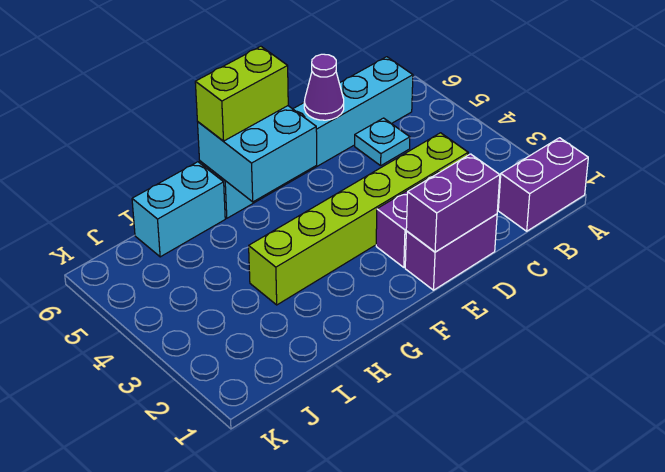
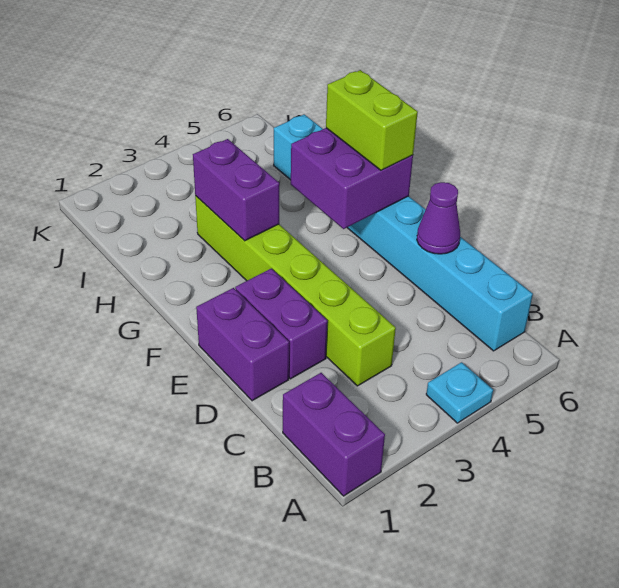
cyan plate C5 level 1 -> cyan plate A4 level 1
purple brick D1:E1 level 2 -> purple brick G3:H3 level 2
cyan brick F5:G6 level 2 -> purple brick F5:G6 level 2

